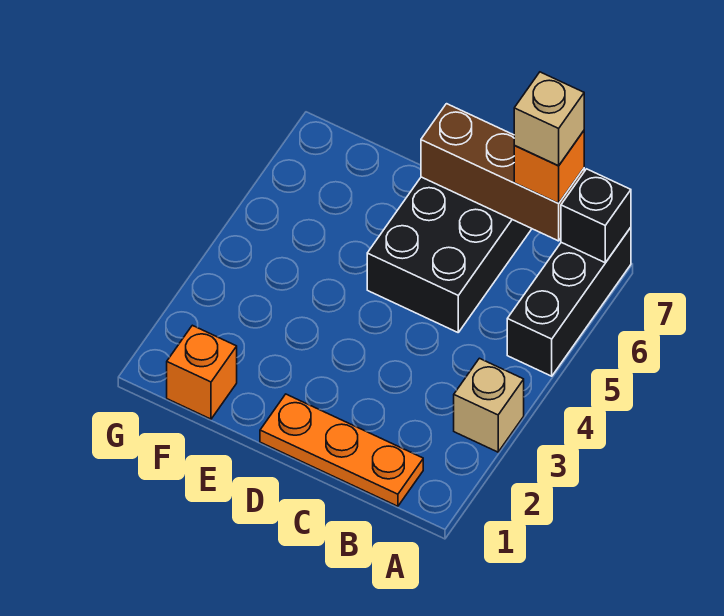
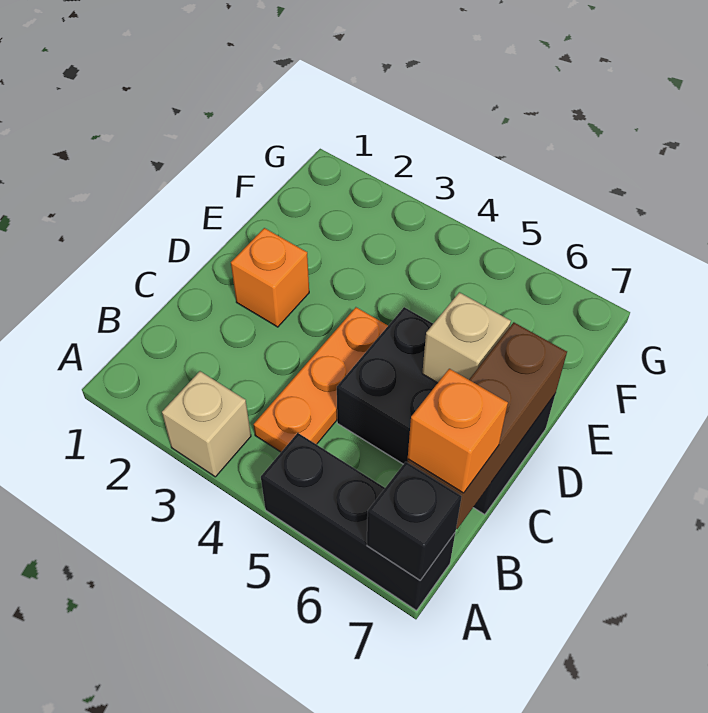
orange plate B1:D1 level 1 -> orange plate B4:D4 level 1
tan brick B7 level 4 -> tan brick D6 level 2
orange brick F1 level 1 -> orange brick D2 level 1

